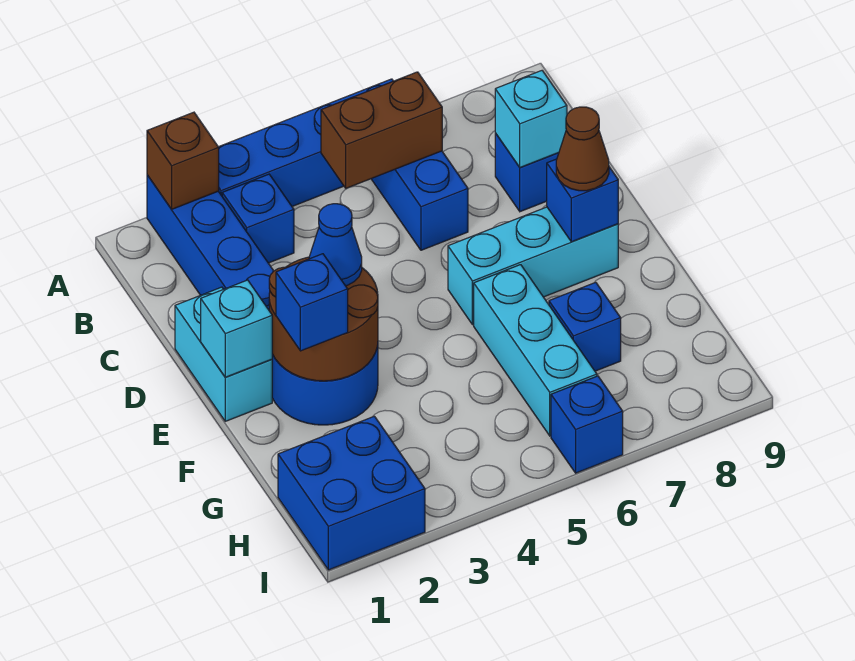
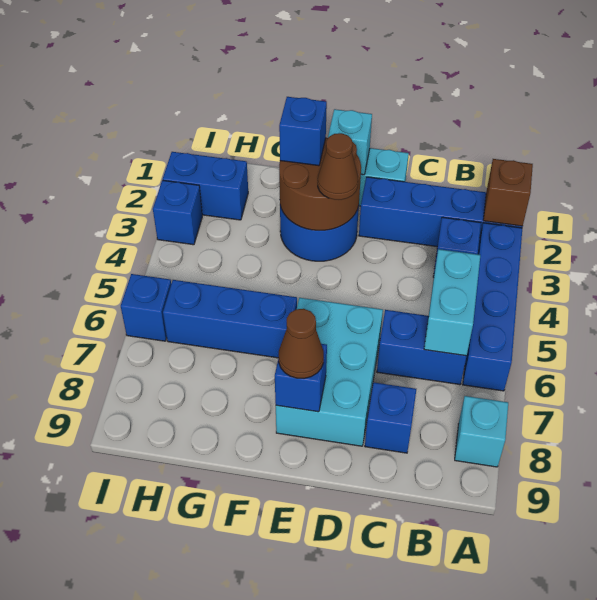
brown brick B5:B6 level 2 -> cyan brick B5:B6 level 2
cyan brick C8 level 2 -> cyan brick A8 level 1
blue cone E3 level 3 -> brown cone E3 level 3
cyan brick E6:E8 level 1 -> cyan brick D6:E8 level 1
cyan brick F6:H6 level 1 -> blue brick F6:H6 level 1
blue brick G7 level 1 -> blue brick I3 level 1
blue brick H1:I2 level 1 -> blue brick H2:I2 level 1

